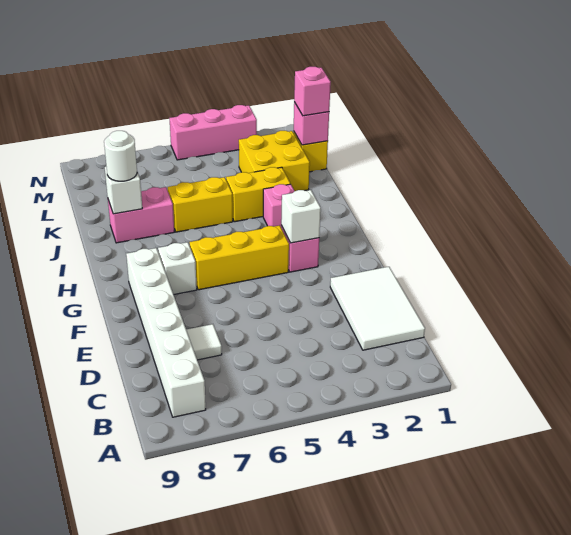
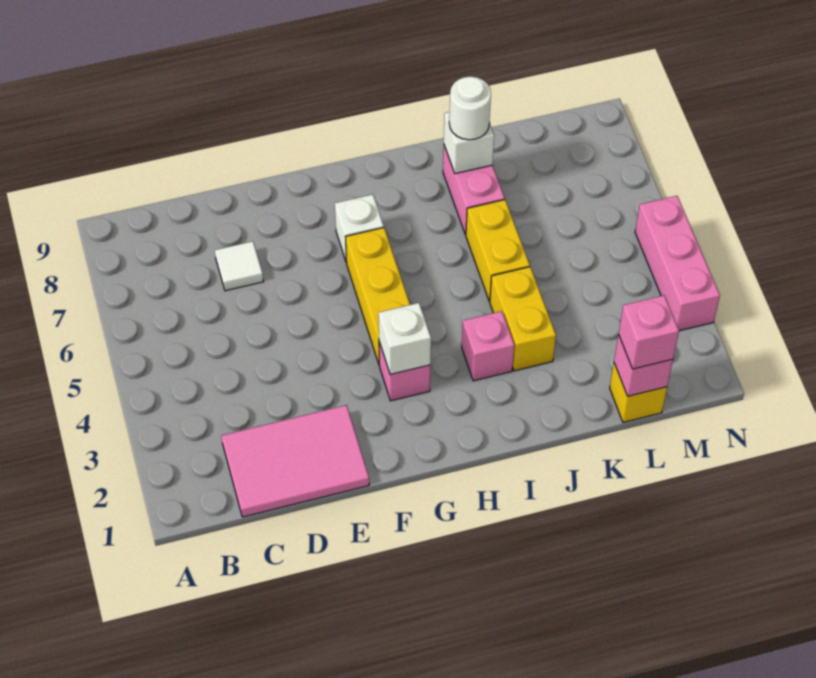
white brick B8:G8 level 1 -> none
white tile C1:E2 level 1 -> pink tile C1:E2 level 1
yellow brick K2:L3 level 1 -> none

